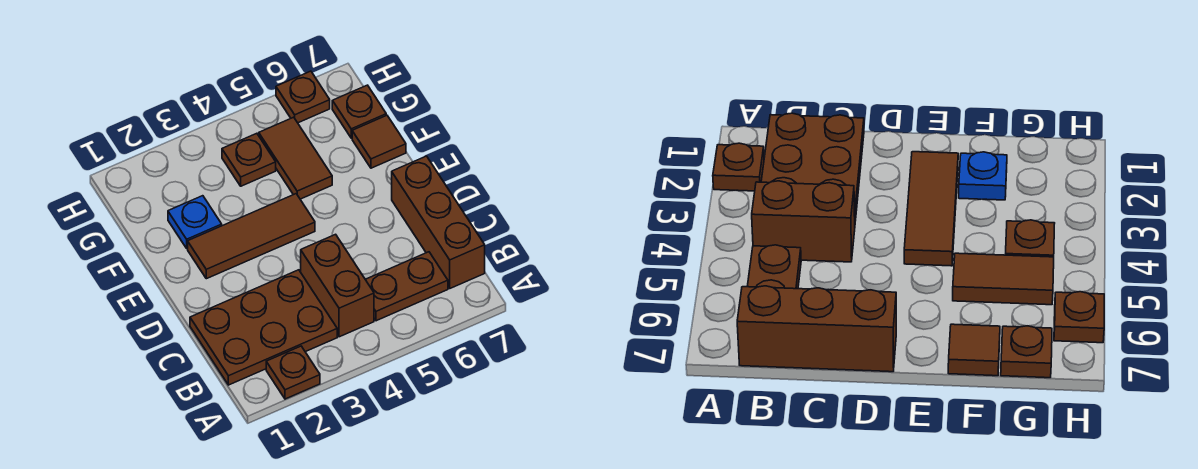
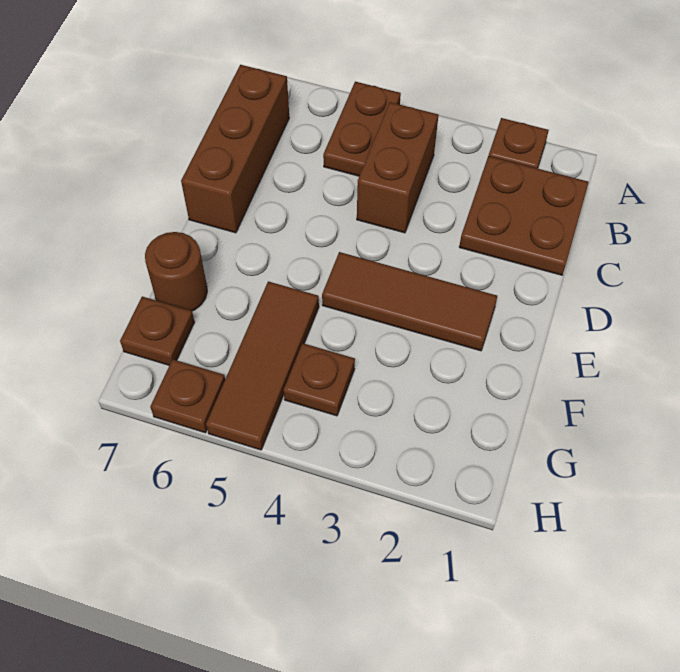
brown plate B1:C3 level 1 -> brown plate B1:C2 level 1
brown plate B5:B6 level 1 -> brown plate A5:B5 level 1
blue plate F2 level 1 -> none
brown tile F5:G5 level 1 -> brown tile F5:H5 level 1
brown tile F7 level 1 -> brown round brick F7 level 1

